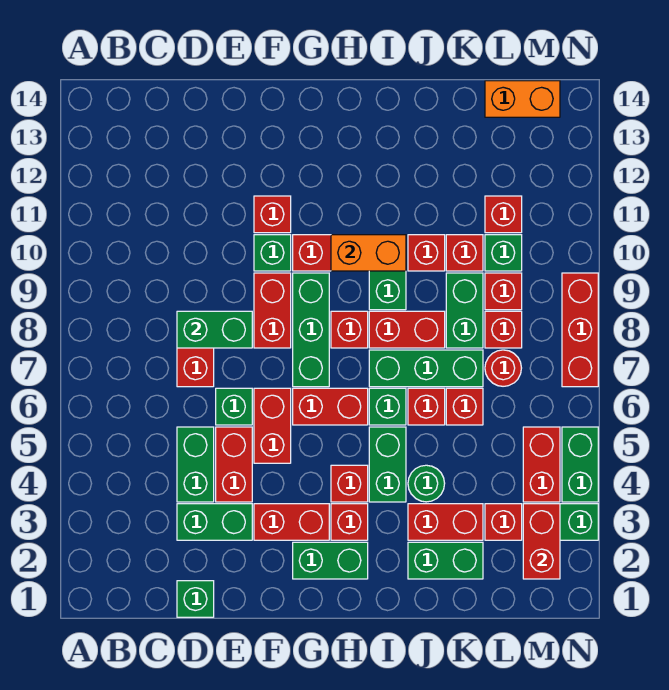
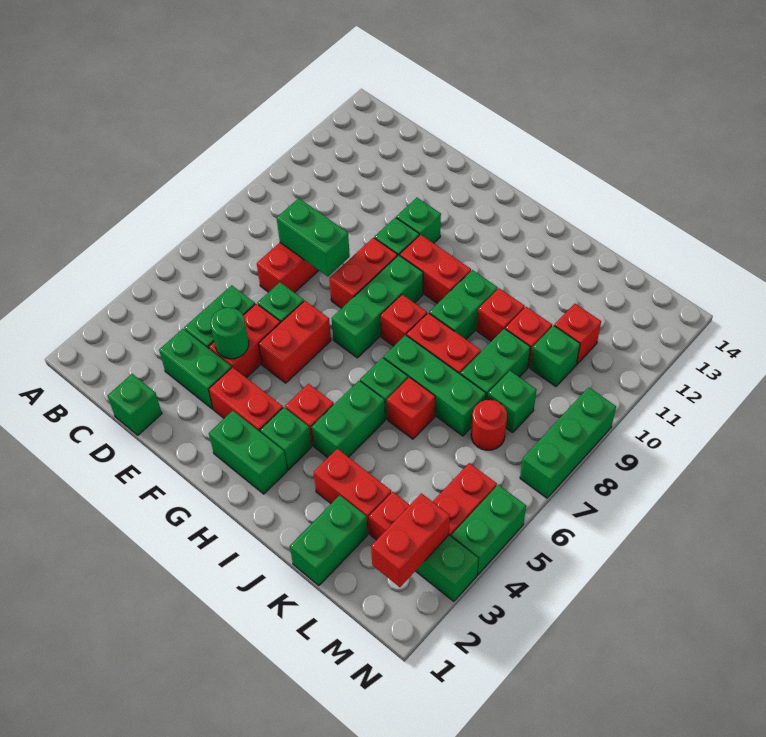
red brick F11 level 1 -> green brick F11 level 1
red brick G6:H6 level 1 -> none
red brick H3 level 1 -> green brick H3 level 1
orange brick H10:I10 level 2 -> none
green brick J2:K2 level 1 -> green brick K1:K2 level 1
green round brick J4 level 1 -> green round brick E4 level 2
red brick K6 level 1 -> none
red brick L8 level 1 -> green brick L8 level 1
red brick L9 level 1 -> none
orange brick L14:M14 level 1 -> none
red brick N7:N9 level 1 -> green brick N7:N9 level 1

